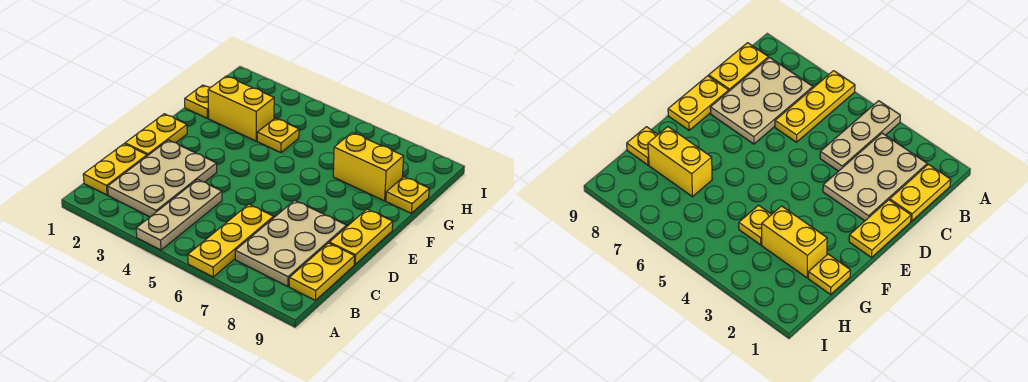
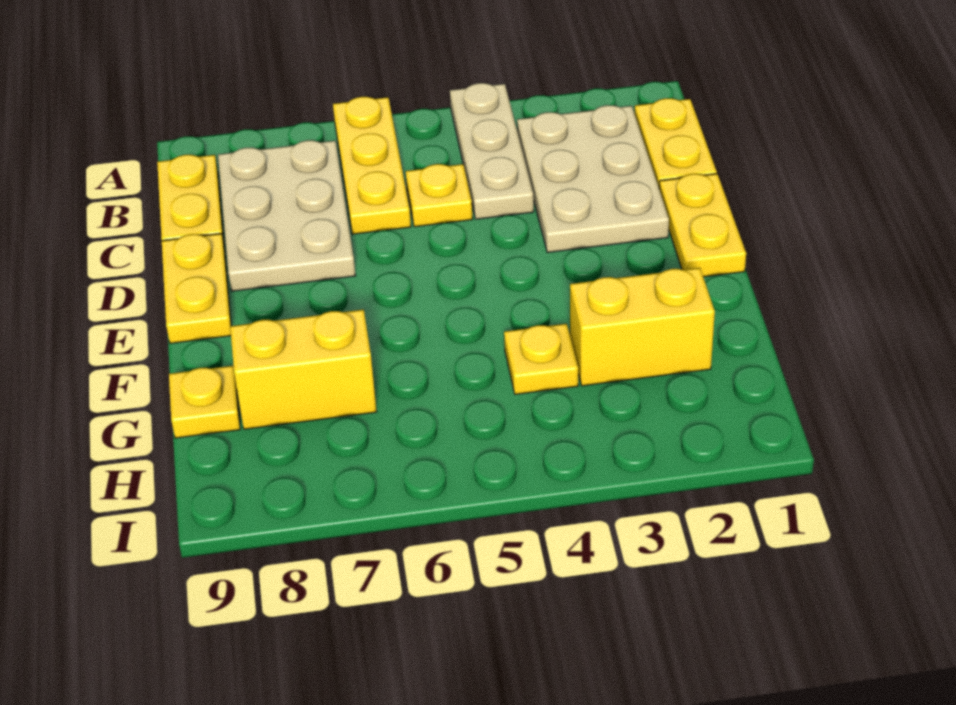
yellow plate G1 level 1 -> yellow plate C5 level 1

